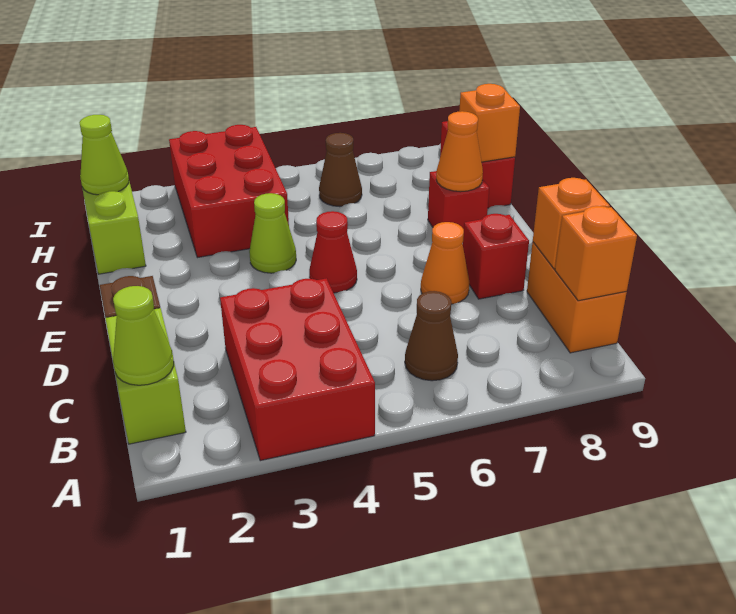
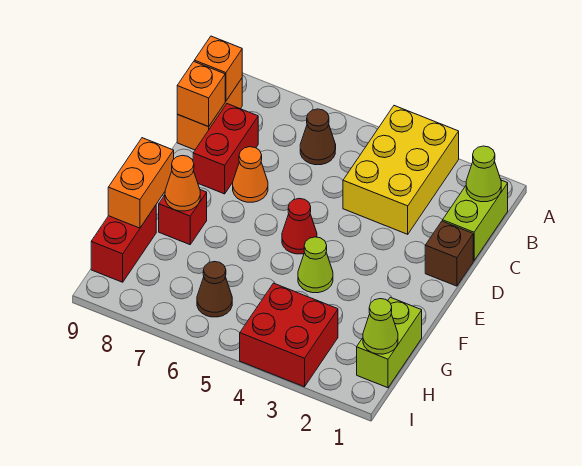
red brick A3:C4 level 1 -> yellow brick A3:C4 level 1
red brick D8 level 1 -> red brick C8:D8 level 1
red brick G3:I4 level 1 -> red brick H3:I4 level 1
orange brick G9 level 2 -> orange brick F9:G9 level 2

